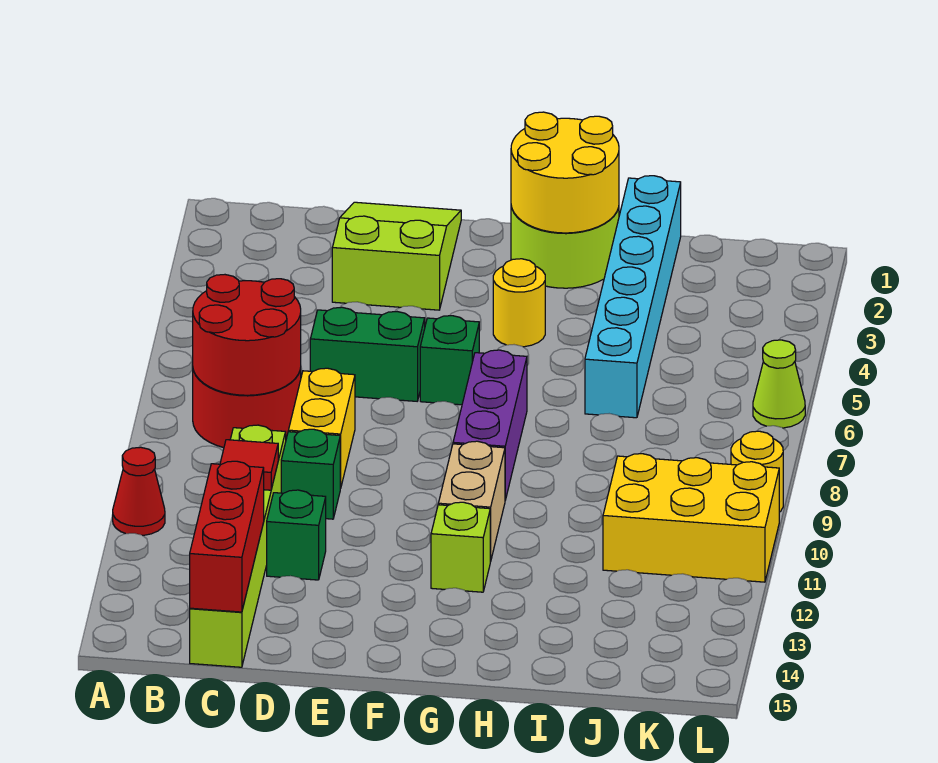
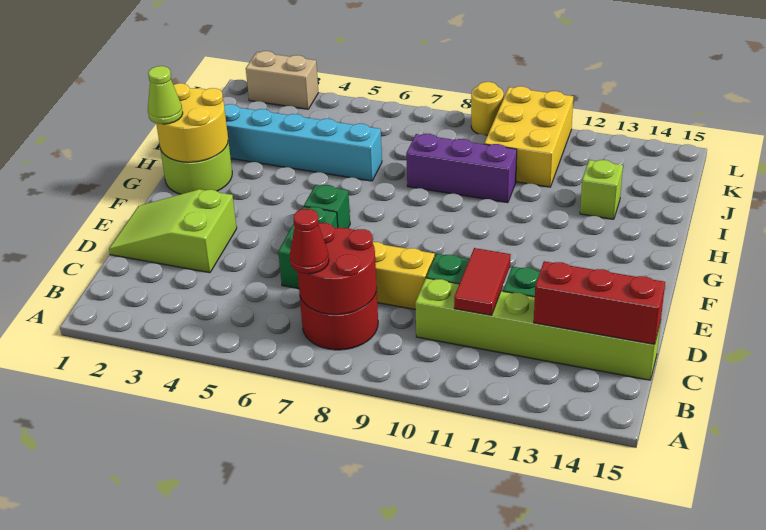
red cone A11 level 1 -> red cone B7 level 3
red tile C11 level 2 -> red tile C11:D11 level 2
yellow round brick G4 level 1 -> none
purple brick G7:G9 level 1 -> purple brick I8:I10 level 1
tan brick G10:G11 level 1 -> tan brick L2:L3 level 1
lime brick G12 level 1 -> lime brick I13 level 1
lime cone L6 level 1 -> lime cone G1 level 3

